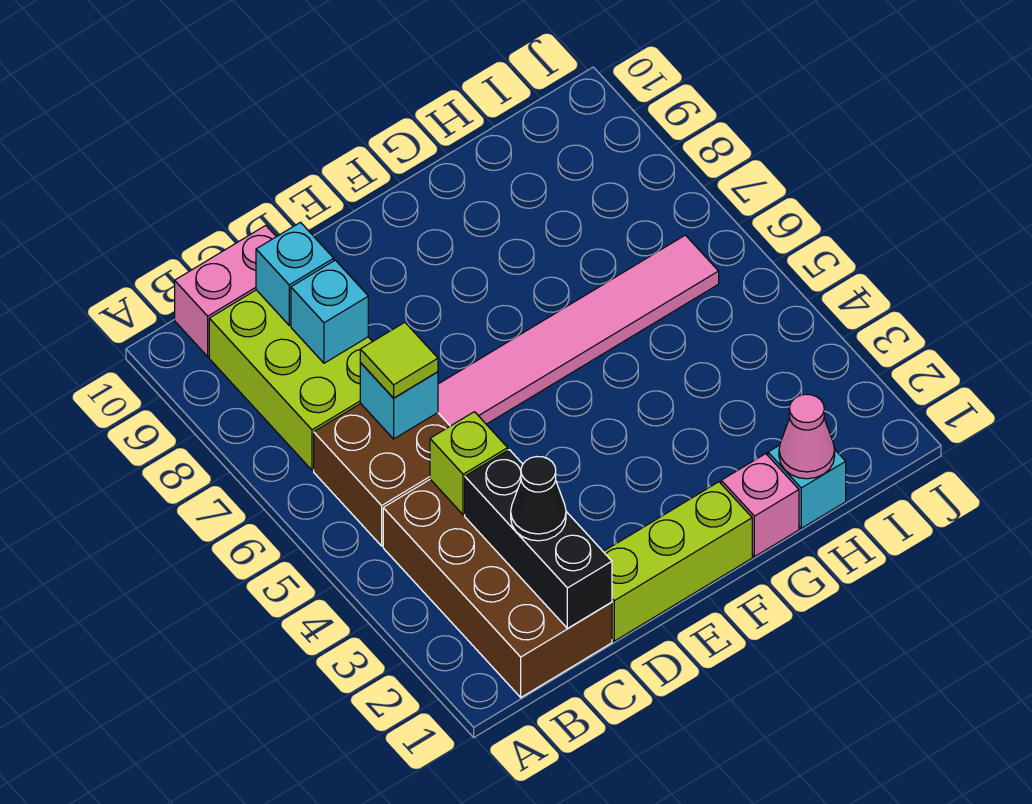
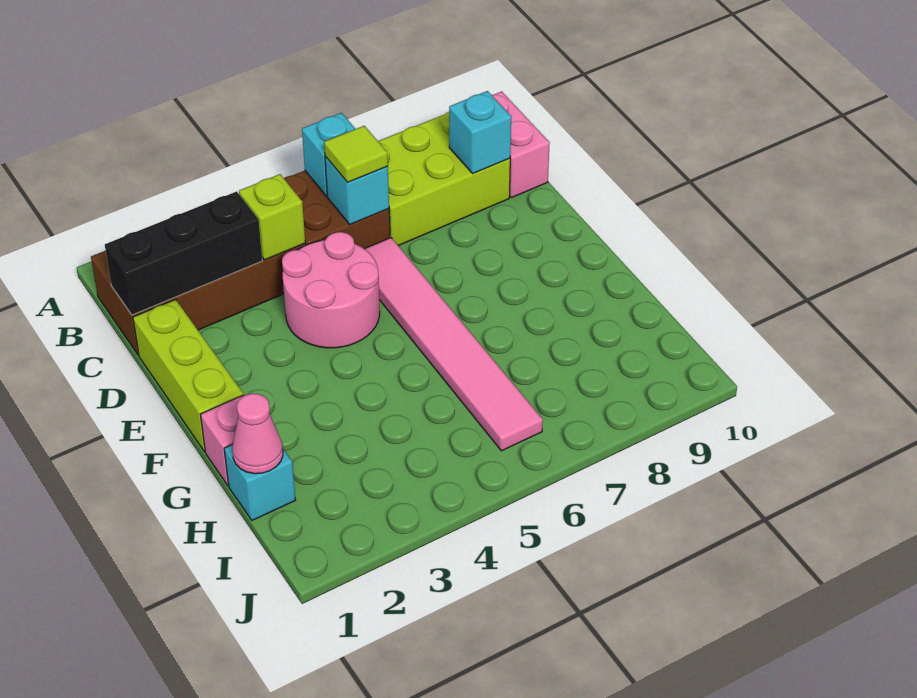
black cone C2 level 3 -> none
cyan brick C8 level 2 -> cyan brick B6 level 2
none -> pink round brick D4:E5 level 1

